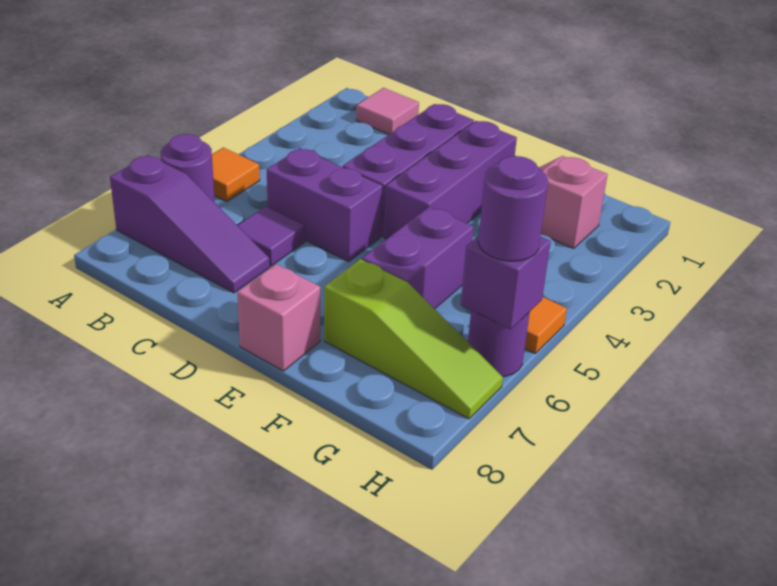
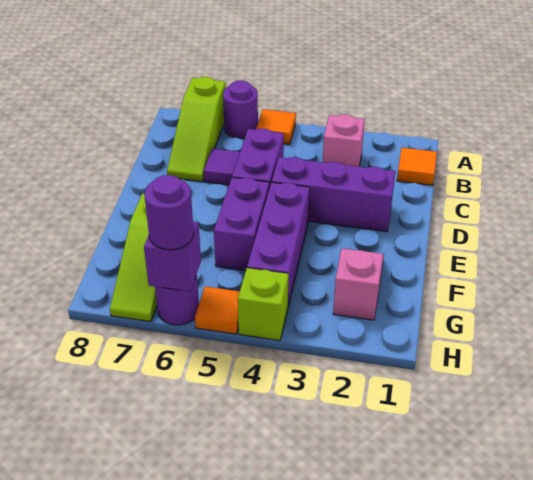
purple slope A7:C7 level 1 top A -> lime slope A7:C7 level 1 top A
pink tile B1 level 1 -> orange tile B1 level 1
purple brick E2:E4 level 1 -> purple brick E4:G4 level 1
pink brick E8 level 1 -> pink brick B3 level 1
purple brick F5:F6 level 1 -> purple brick E5:F5 level 1
none -> lime brick H4 level 1

